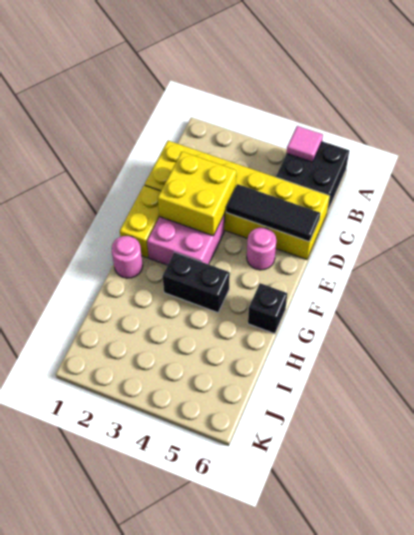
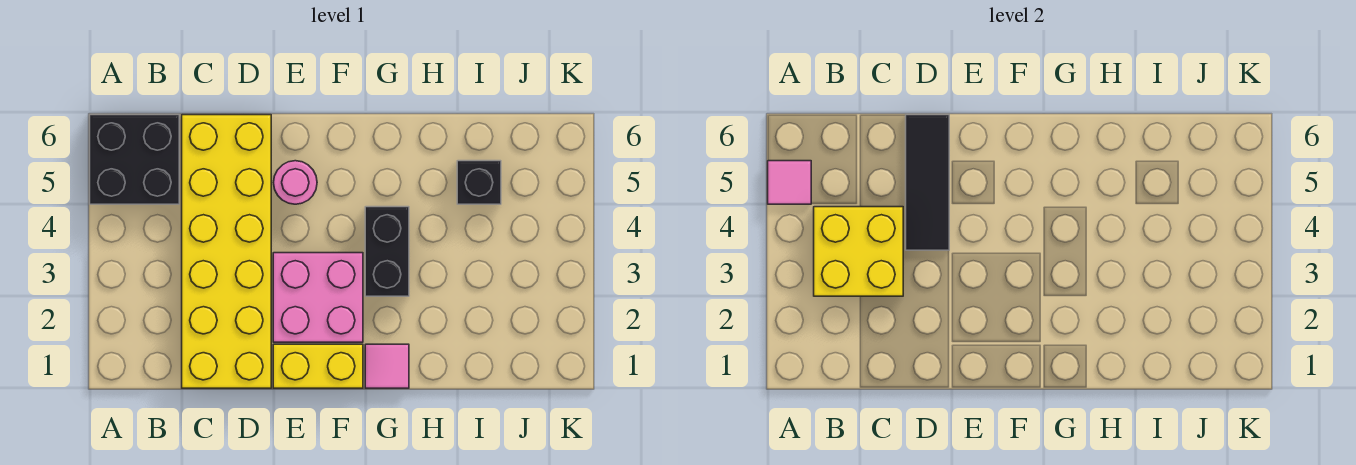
yellow brick D2:E3 level 2 -> yellow brick B3:C4 level 2
pink round brick G1 level 1 -> pink tile G1 level 1
black brick G6 level 1 -> black brick I5 level 1

